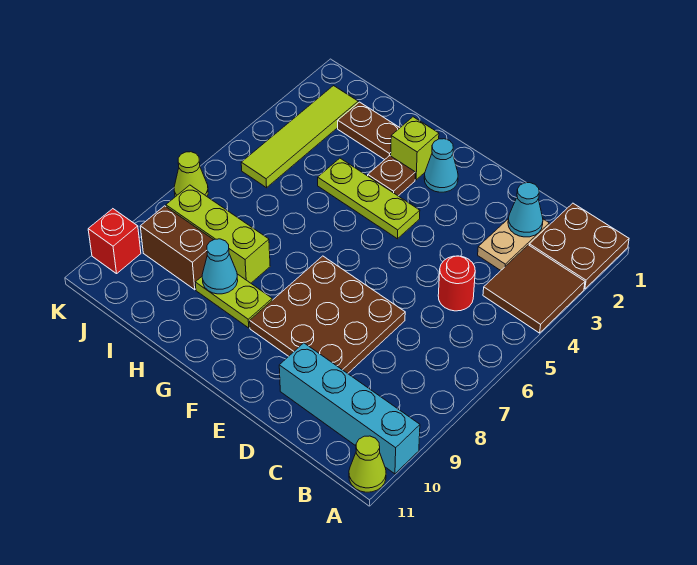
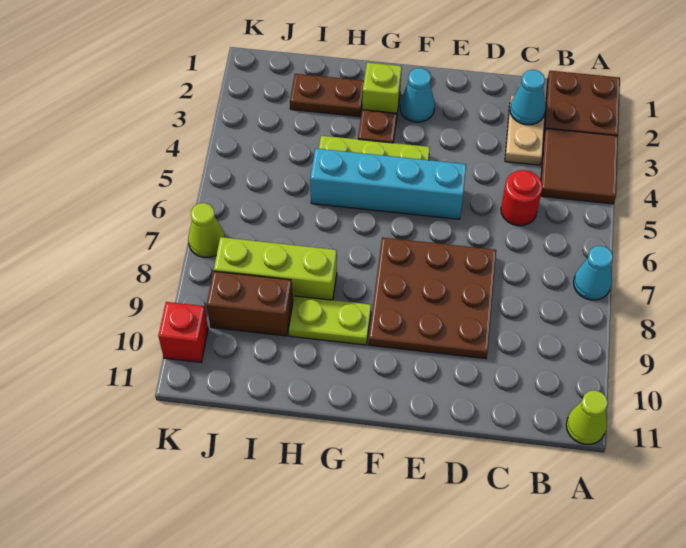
cyan brick A10:D10 level 1 -> cyan brick E5:H5 level 1
cyan cone H9 level 2 -> cyan cone A7 level 1
lime tile J2:J5 level 1 -> none

